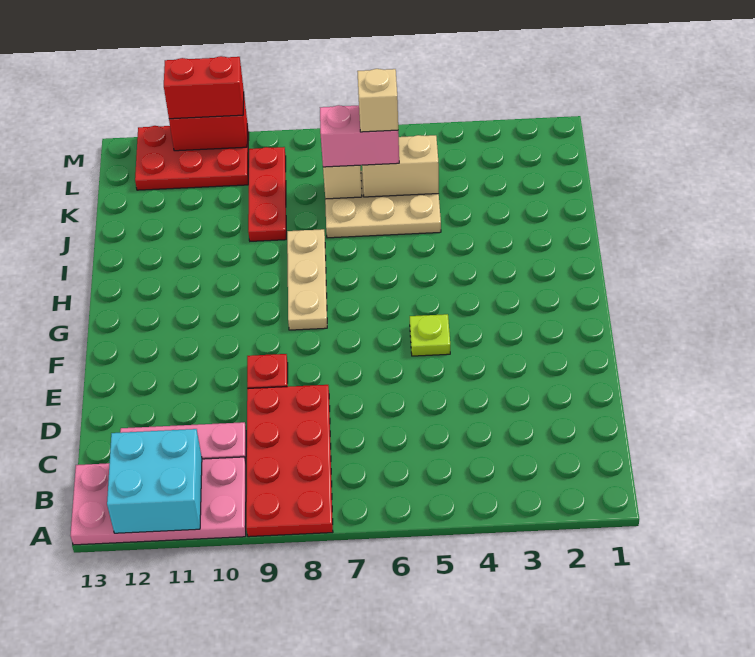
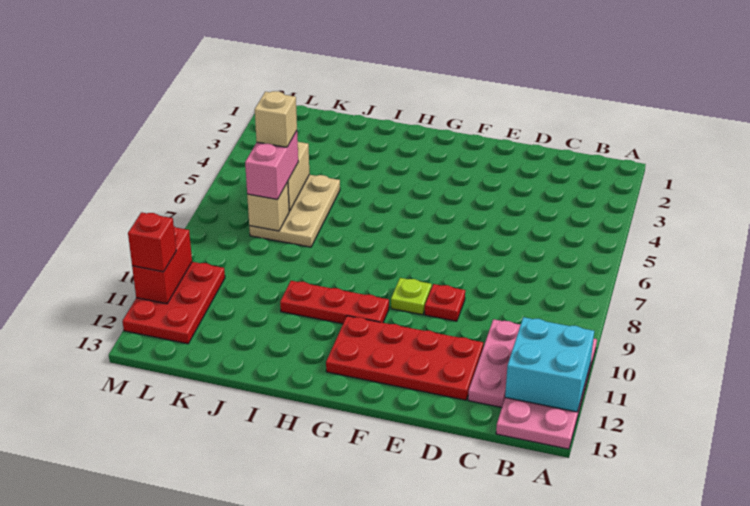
red plate A8:D9 level 1 -> red plate D11:G12 level 1
lime plate F5 level 1 -> lime plate F9 level 1
tan plate G8:I8 level 1 -> none
red plate J9:L9 level 1 -> red plate G10:I10 level 1
red brick M10:M11 level 3 -> red brick M11 level 3

